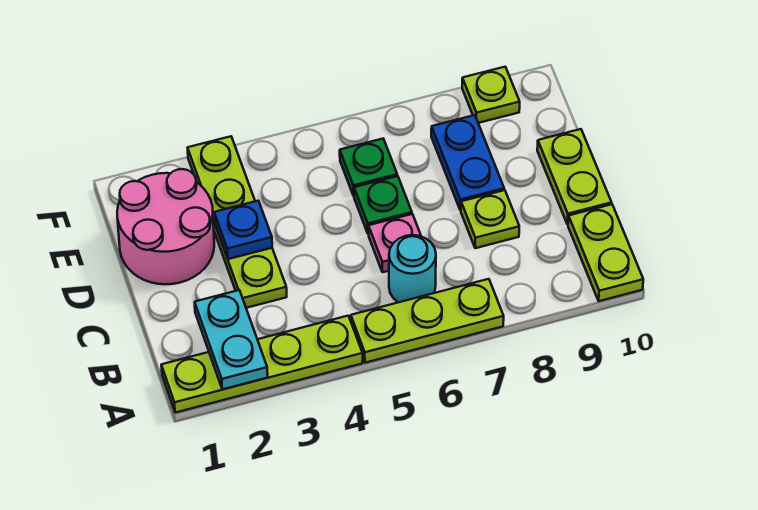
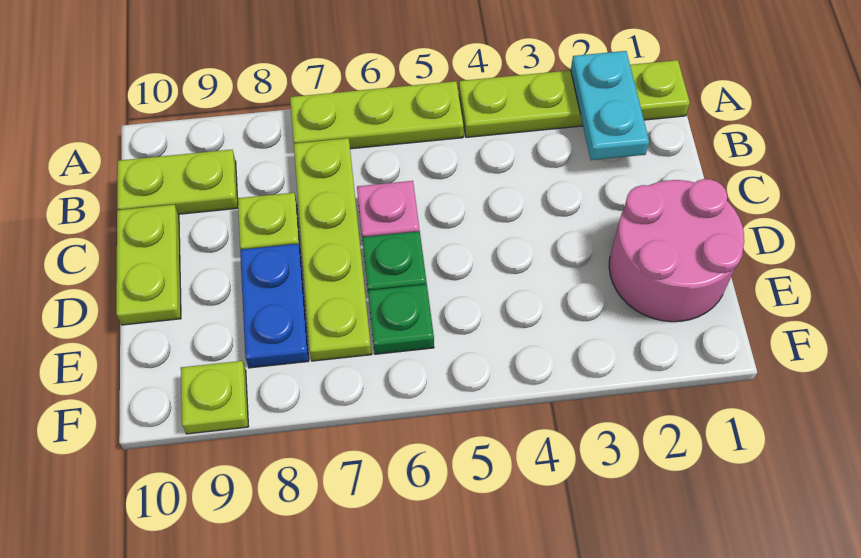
lime plate A10:B10 level 1 -> lime plate B9:B10 level 1
cyan round brick B6 level 1 -> none
lime plate C3:F3 level 1 -> lime plate B7:E7 level 1
blue plate D3 level 2 -> none

